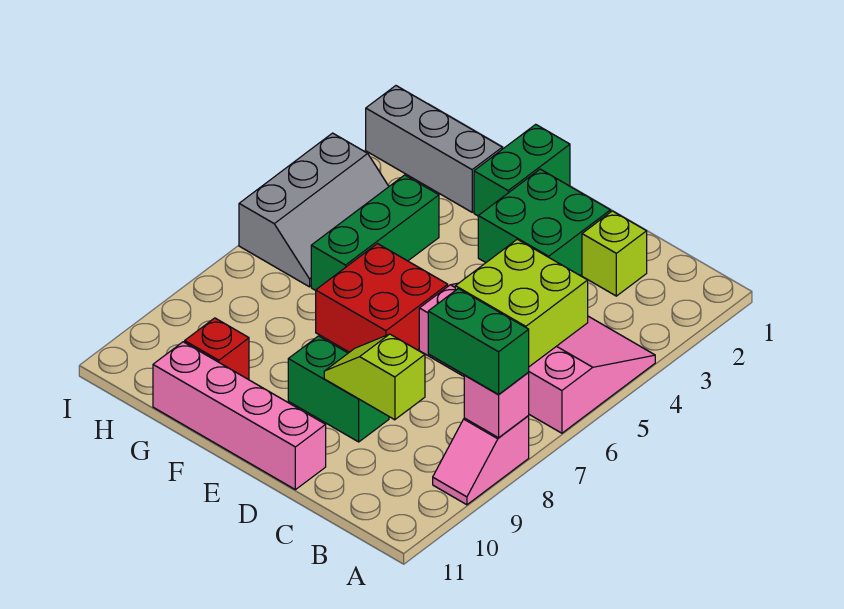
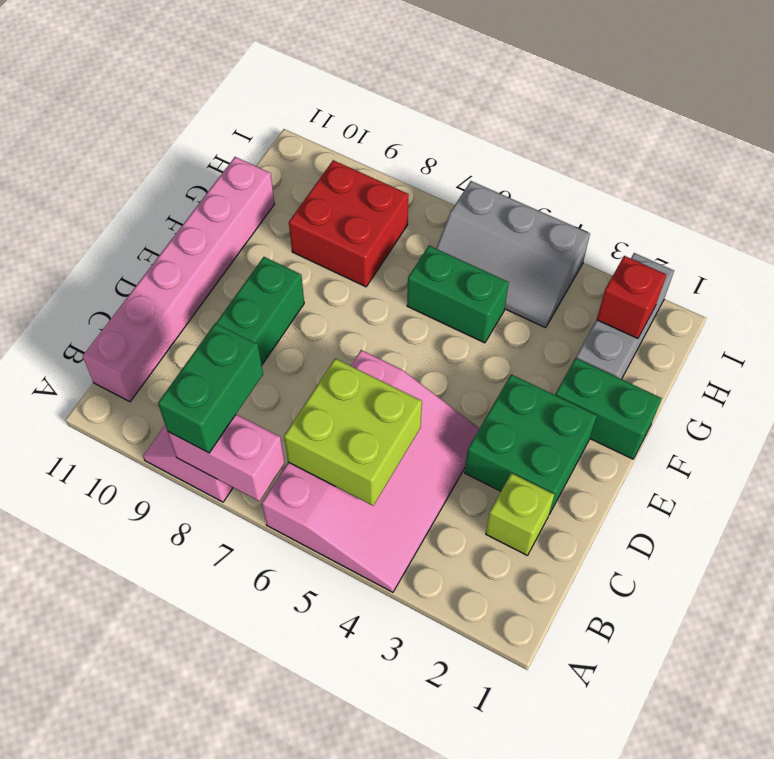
pink brick A8 level 2 -> pink brick A7:A8 level 2
lime slope C9:D9 level 2 top C -> none
pink brick D11:G11 level 1 -> pink brick B11:G11 level 1
red brick E6:F7 level 1 -> red brick G8:H9 level 1
green brick G4:G6 level 1 -> green brick G5:G6 level 1
red brick G10 level 1 -> red brick H2 level 2

